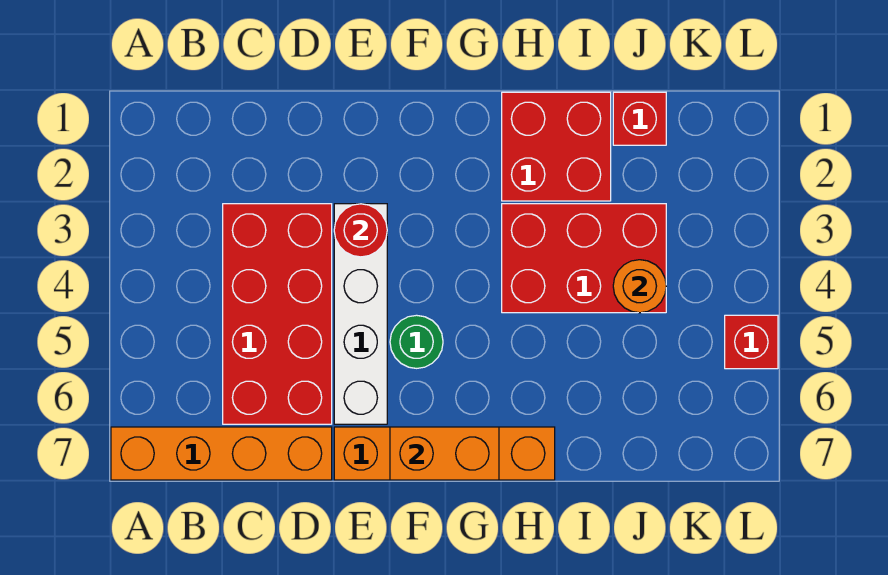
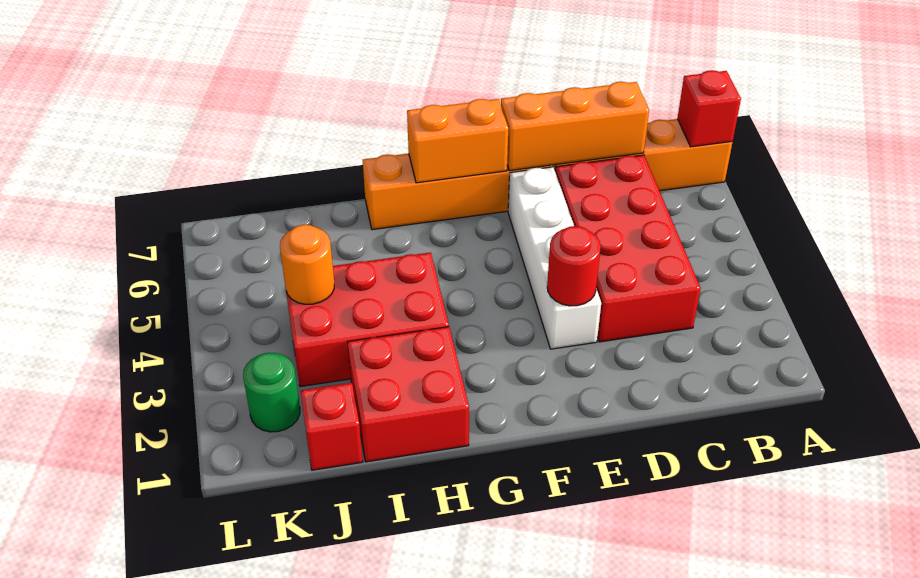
none -> orange brick C7:E7 level 2
green round brick F5 level 1 -> green round brick K2 level 1
red brick L5 level 1 -> red brick A7 level 2

